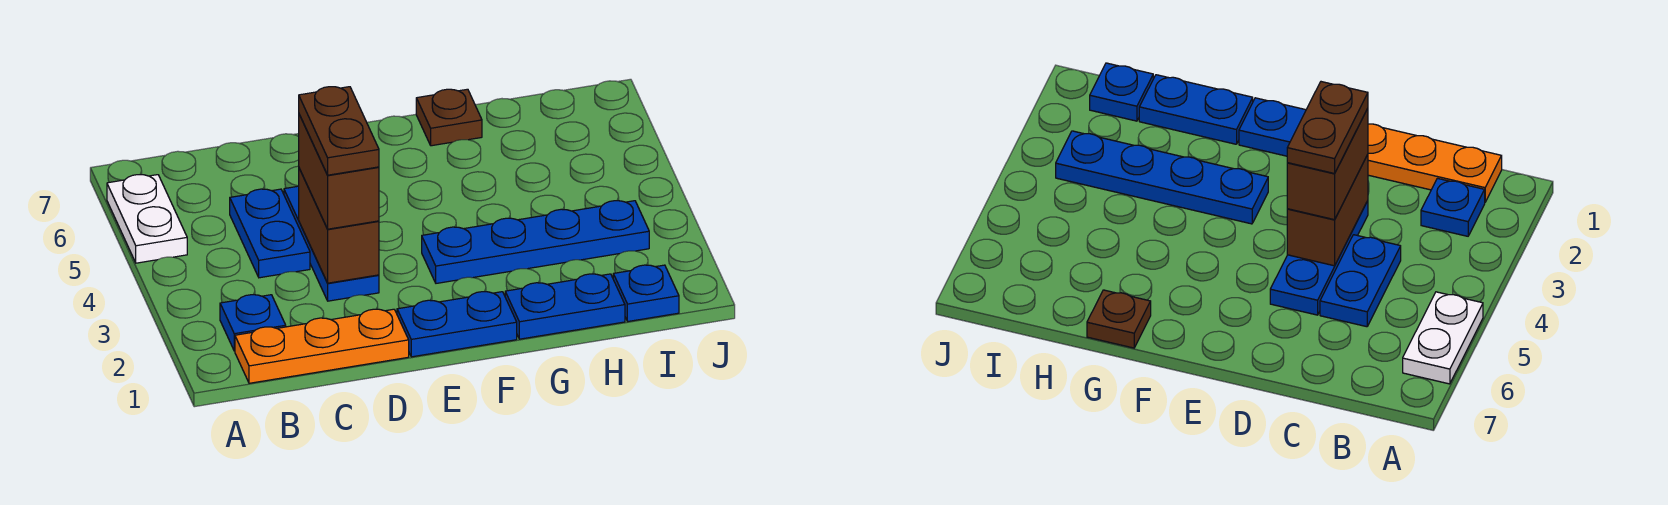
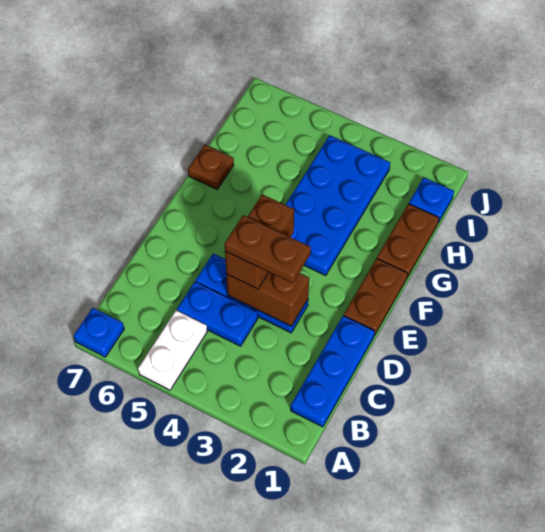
white plate A5:A6 level 1 -> white plate A5:B5 level 1
orange plate B1:D1 level 1 -> blue plate B1:D1 level 1
blue plate B2 level 1 -> blue plate A7 level 1
brown brick D3:D4 level 3 -> brown brick D4:E4 level 3
blue plate E1:F1 level 1 -> brown plate E1:F1 level 1
blue plate F3:I3 level 1 -> blue plate F3:I4 level 1
blue plate G1:H1 level 1 -> brown plate G1:H1 level 1

